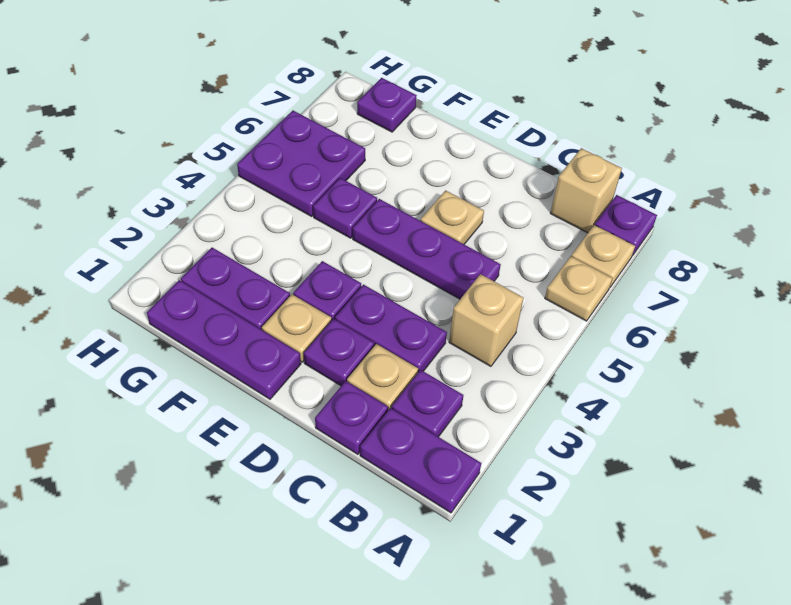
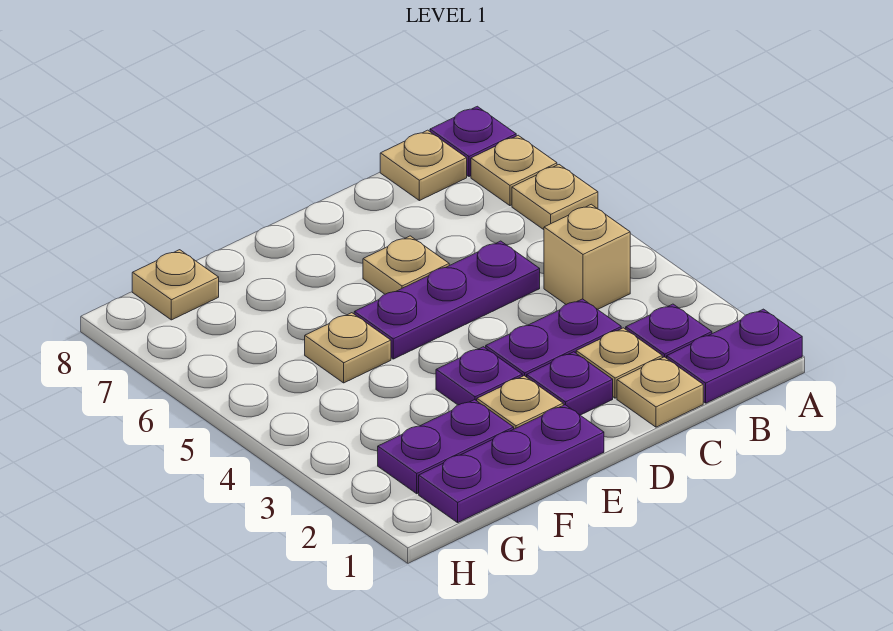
tan brick B8 level 1 -> tan plate B8 level 1
purple plate C1 level 1 -> tan plate C1 level 1
purple plate F5 level 1 -> tan plate F5 level 1
purple plate G5:H6 level 1 -> none
purple plate G8 level 1 -> tan plate G8 level 1

